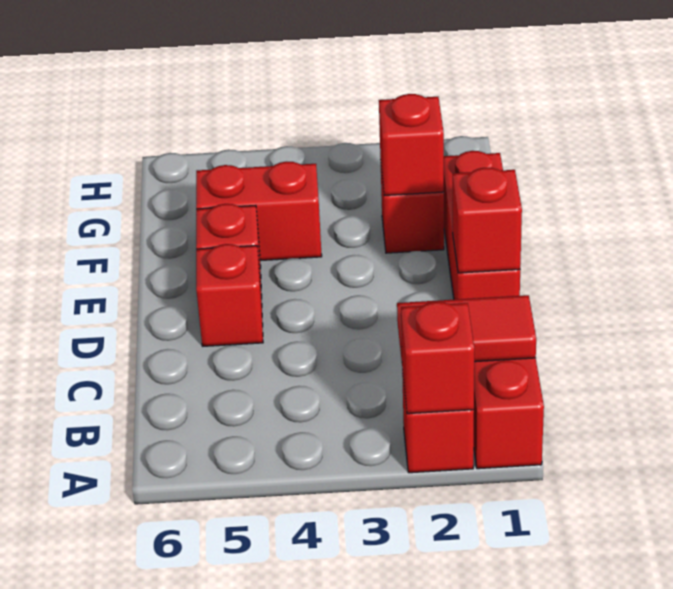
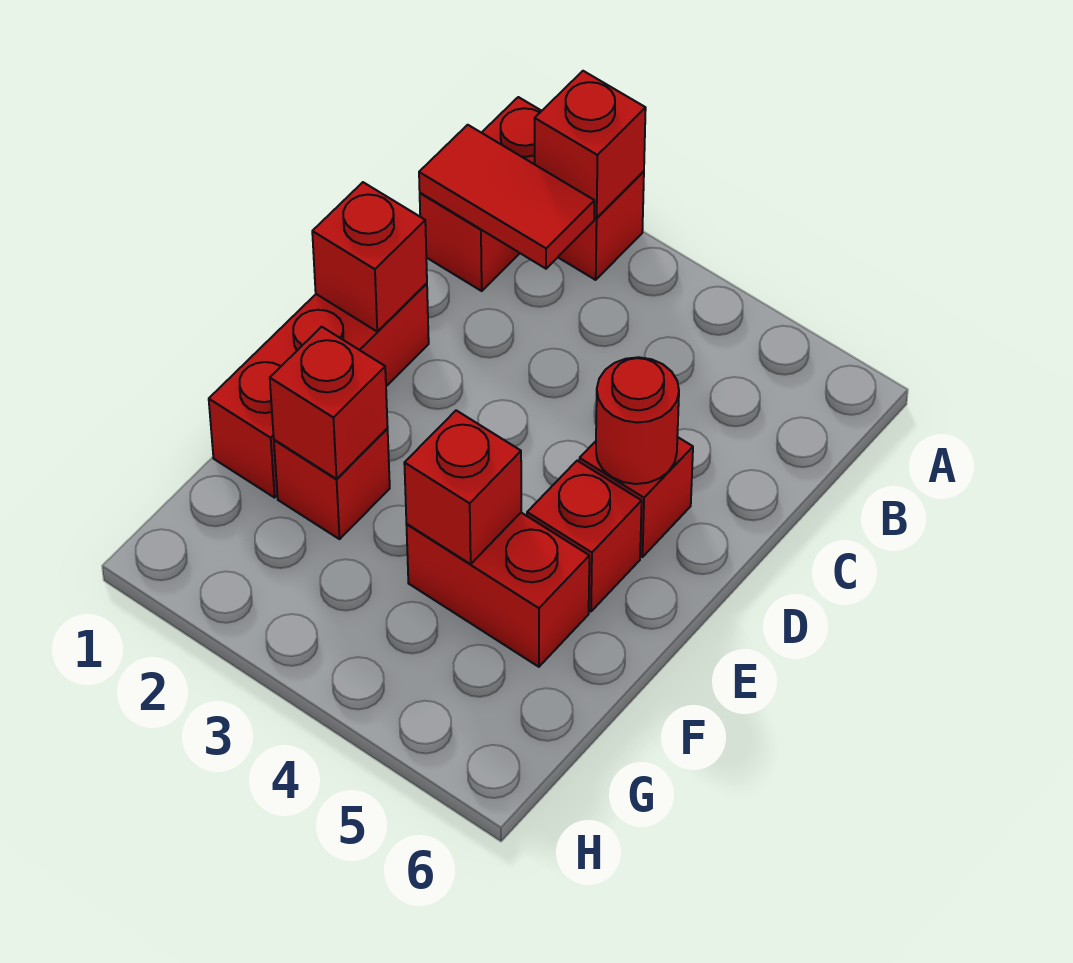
none -> red round brick D5 level 2
none -> red brick F4 level 2

